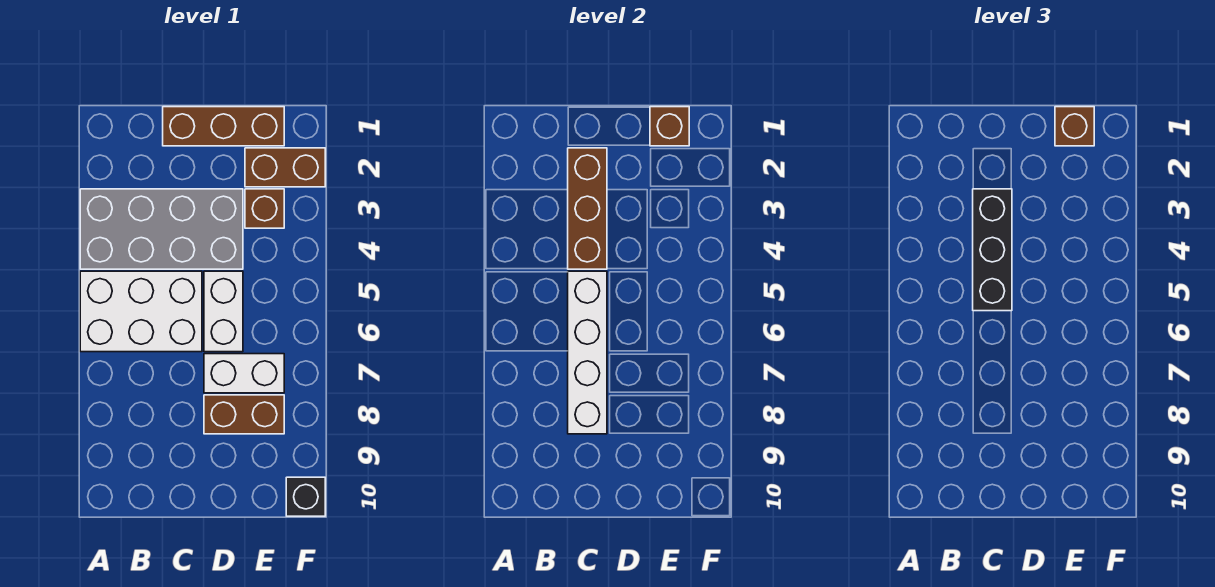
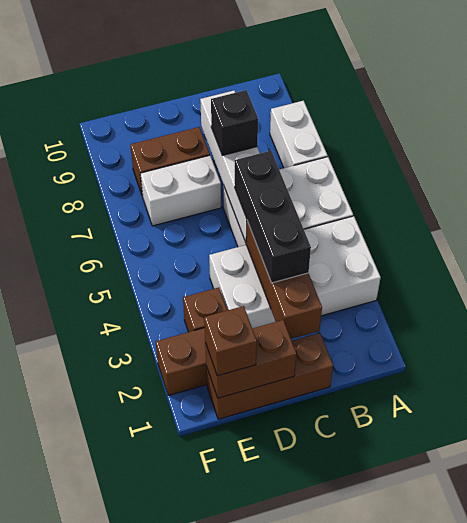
grey brick A3:D4 level 1 -> white brick A3:D4 level 1
white brick D5:D6 level 1 -> white brick A7:A8 level 1
brown brick E1 level 2 -> brown brick D1:E1 level 2
black brick F10 level 1 -> black brick C7 level 3

